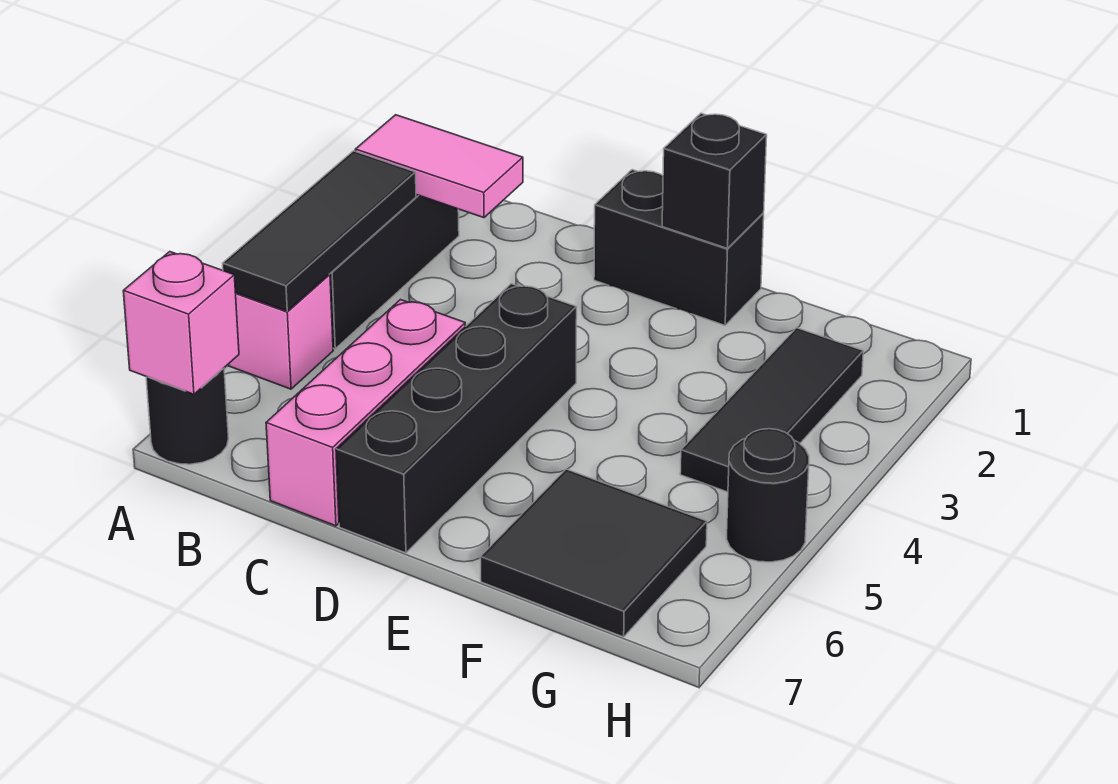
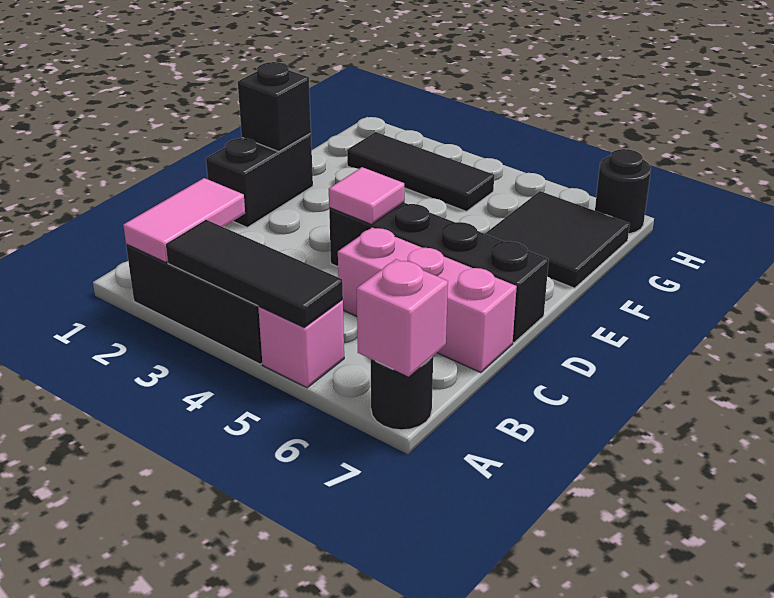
none -> pink tile D4 level 2
black round brick H5 level 1 -> black round brick H7 level 1

